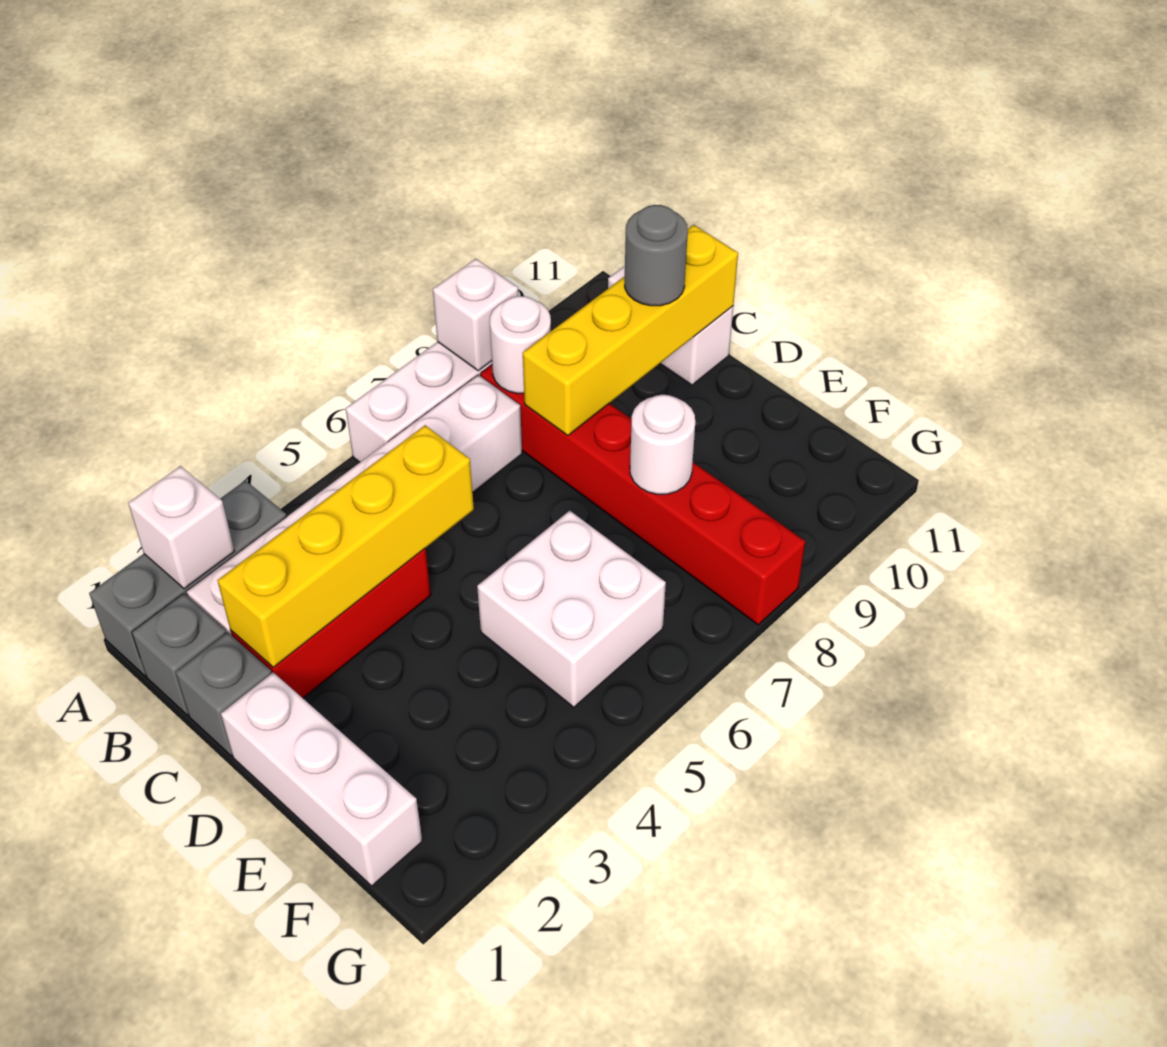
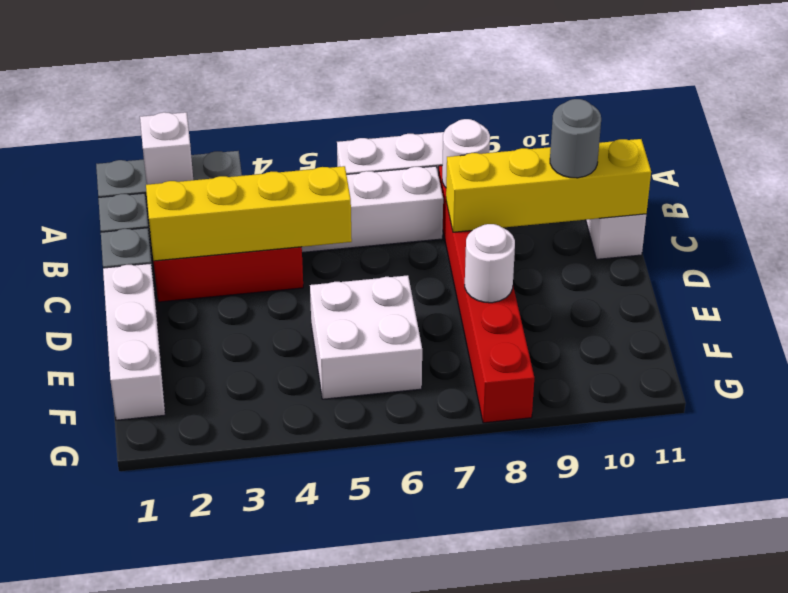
white brick A8 level 2 -> none

